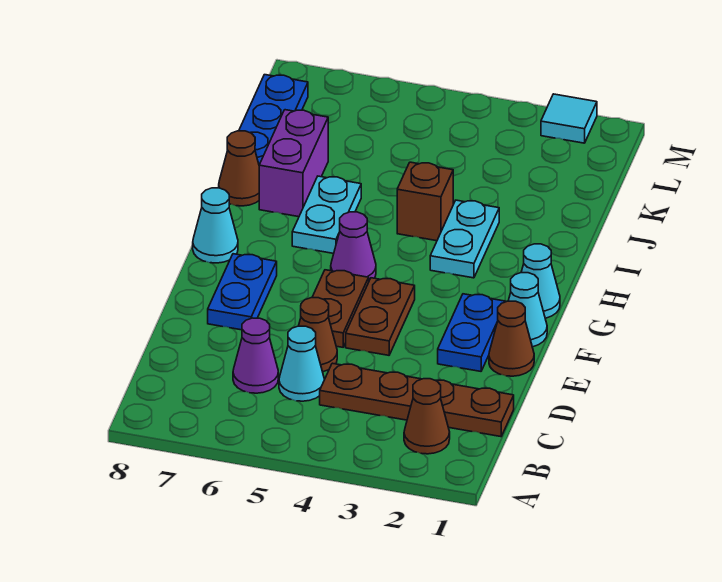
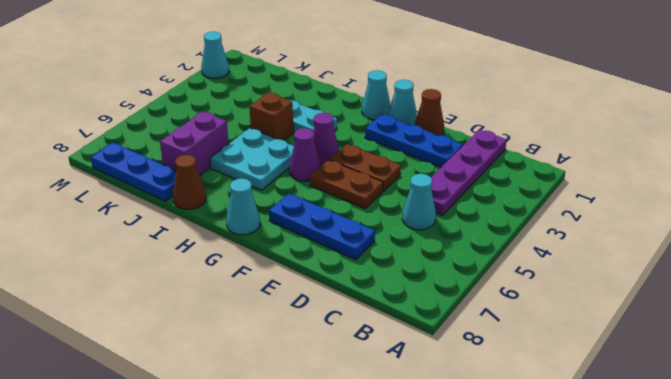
brown cone B2 level 1 -> none
brown plate C1:C4 level 1 -> purple plate C1:C4 level 1
purple cone C6 level 1 -> purple cone G4 level 1
brown cone D5 level 1 -> none
blue plate E2:F2 level 1 -> blue plate D2:F2 level 1
blue plate E7:F7 level 1 -> blue plate D7:F7 level 1
cyan plate H6:I6 level 1 -> cyan plate H5:I6 level 1
purple brick I7:J7 level 1 -> purple brick J6:J7 level 1
cyan tile M2 level 1 -> cyan cone M2 level 1

